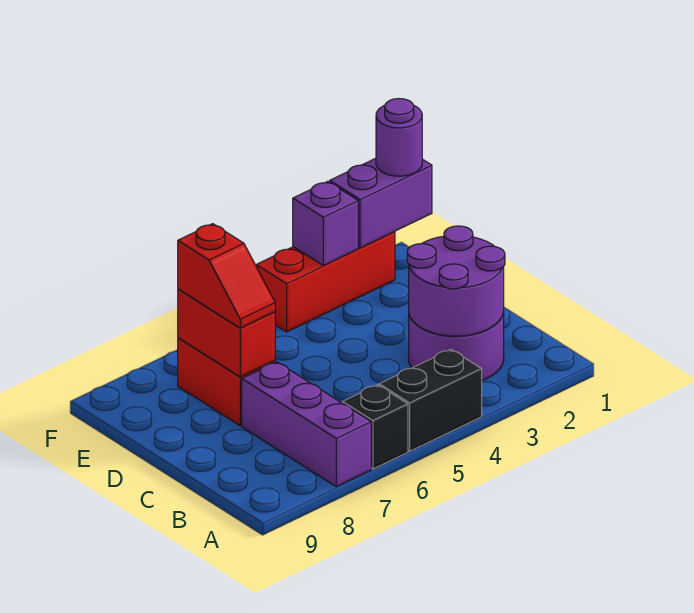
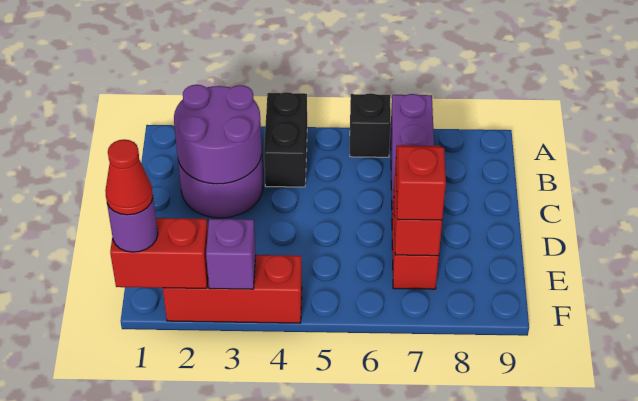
black brick A4:A5 level 1 -> black brick A4:B4 level 1
purple brick F1:F2 level 2 -> red brick F1:F2 level 2
none -> red cone F1 level 4

